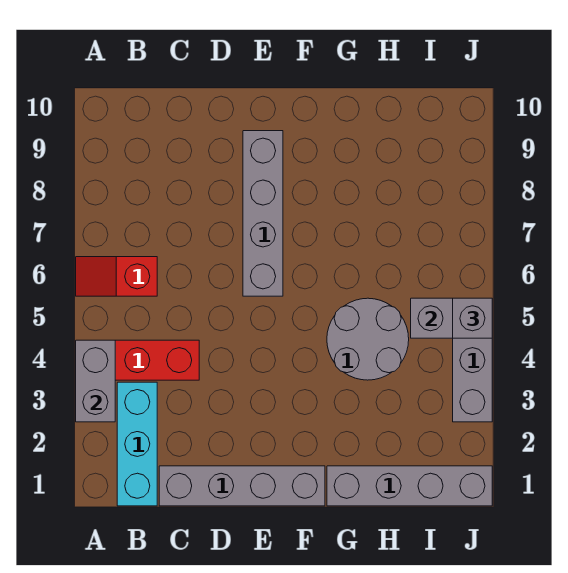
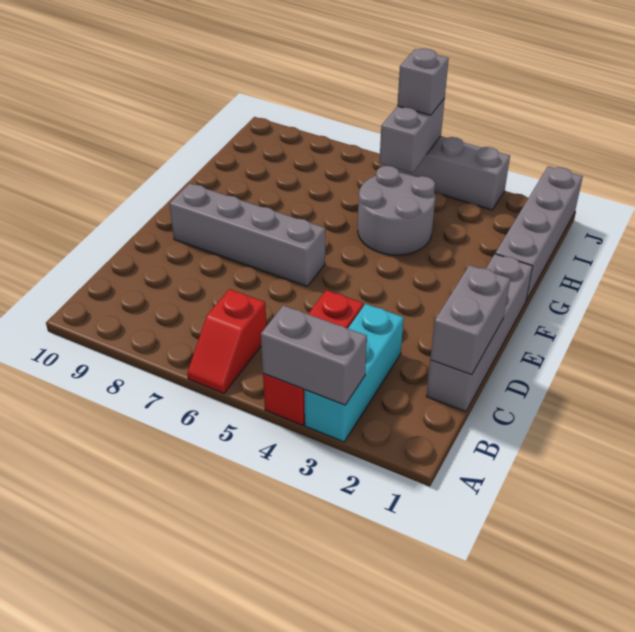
cyan brick B1:B3 level 1 -> cyan brick A3:C3 level 1
none -> grey brick C1:D1 level 2

